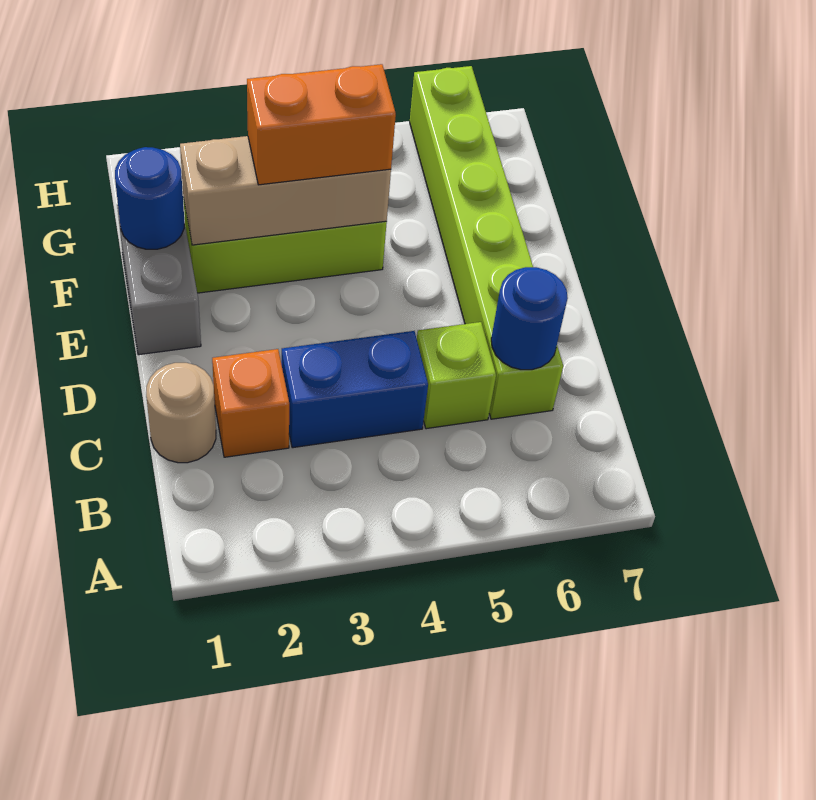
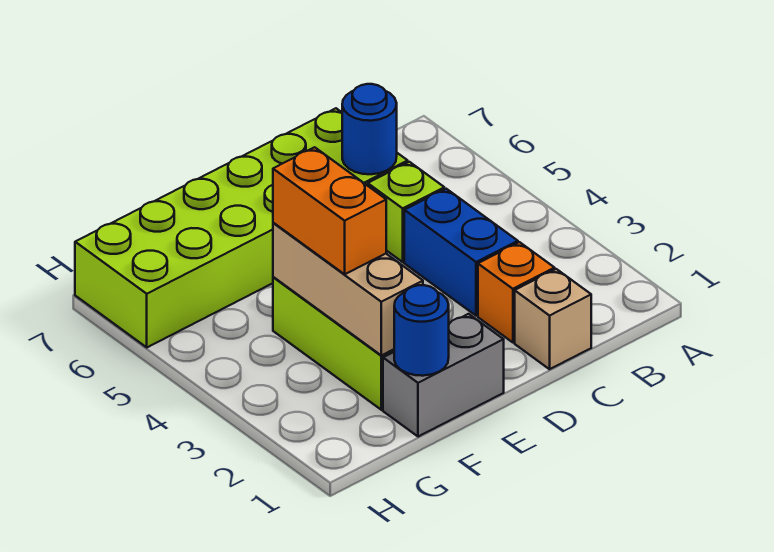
tan round brick C1 level 1 -> tan brick C1 level 1
lime brick C6:H6 level 1 -> lime brick C6:H7 level 1

